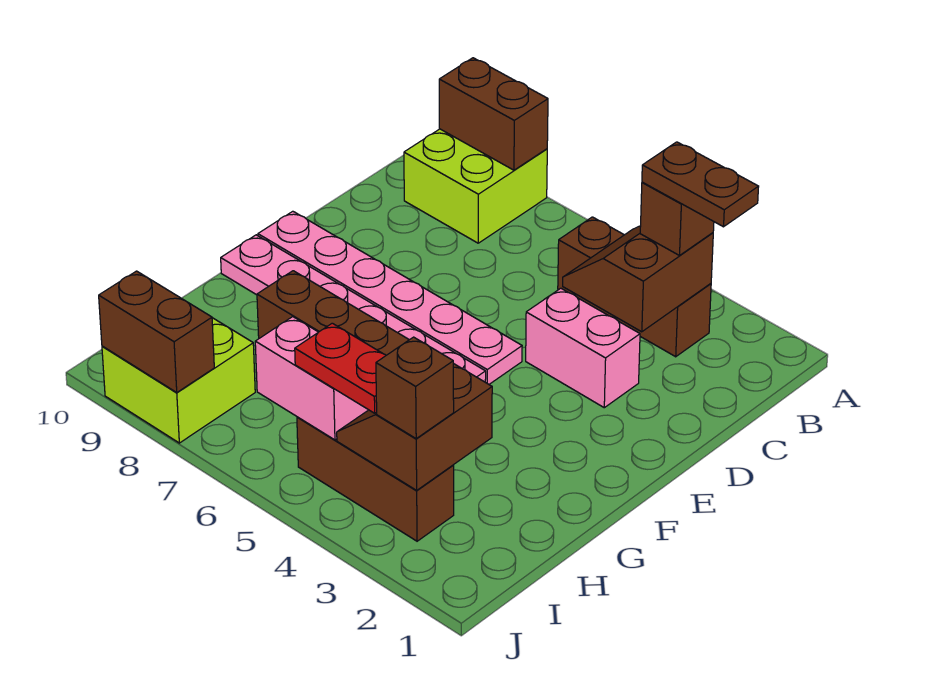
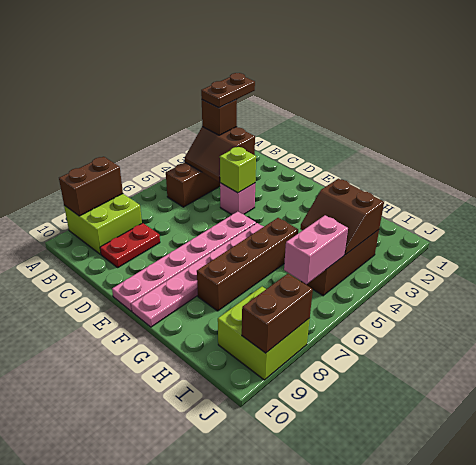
pink brick D3:D4 level 1 -> pink brick D4 level 1
none -> lime brick D4 level 2
brown brick I3 level 3 -> none
red plate I4:I5 level 3 -> red plate C8:C9 level 1

